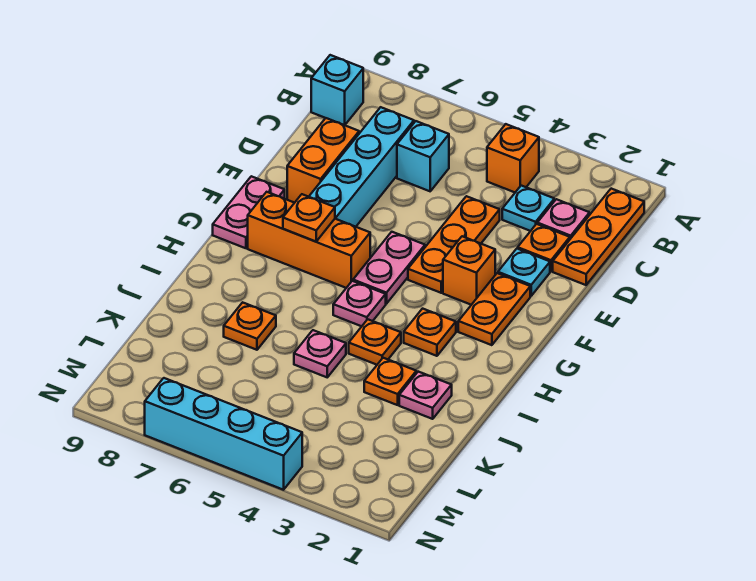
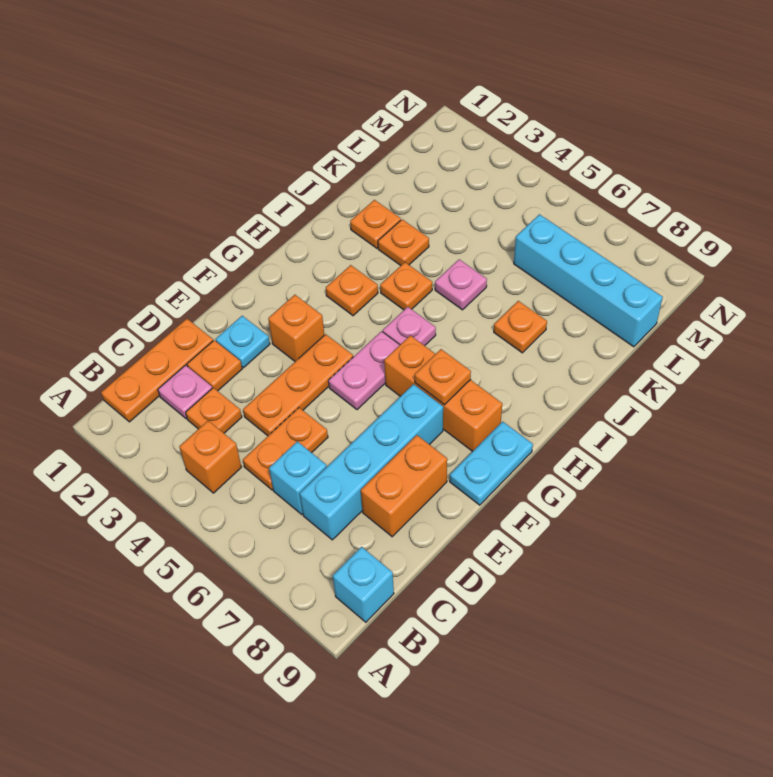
cyan plate C3 level 1 -> orange plate C3 level 1
orange plate F2:G2 level 1 -> orange plate C5:D5 level 1
pink plate F9:G9 level 1 -> cyan plate F9:G9 level 1
pink plate J2 level 1 -> orange plate J2 level 1
cyan brick N4:N7 level 1 -> cyan brick L6:L9 level 1

